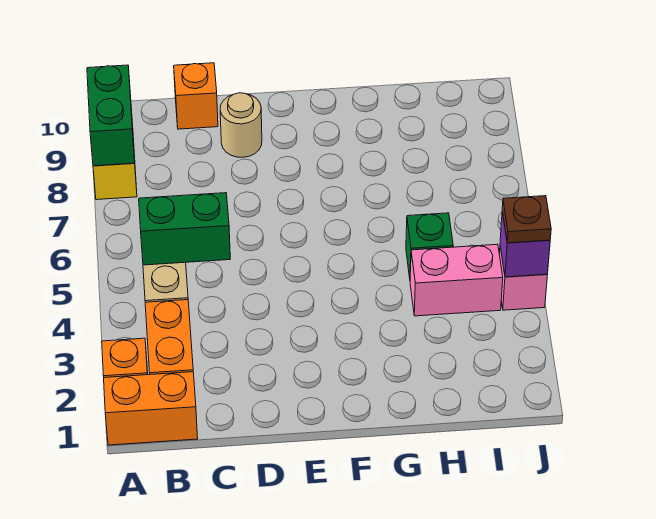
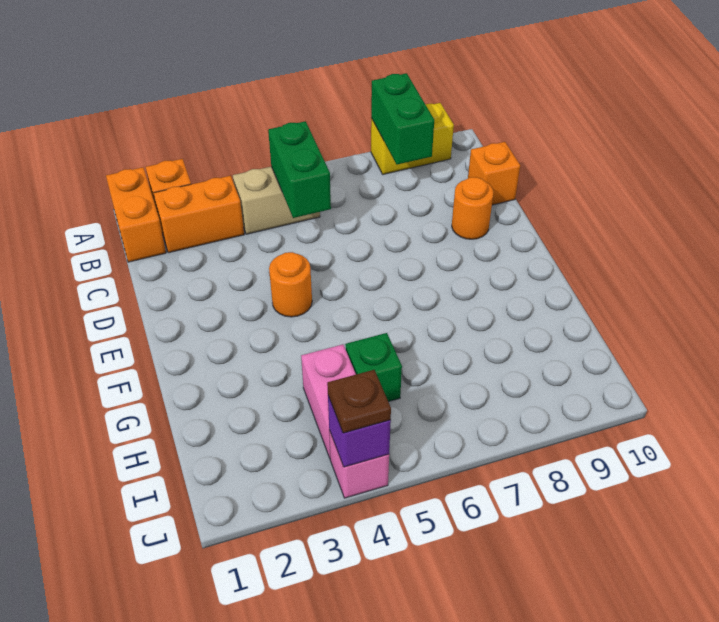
green brick A8:A9 level 2 -> green brick A8:B8 level 2
tan round brick D9 level 1 -> orange round brick D9 level 1
none -> orange round brick E4 level 1

